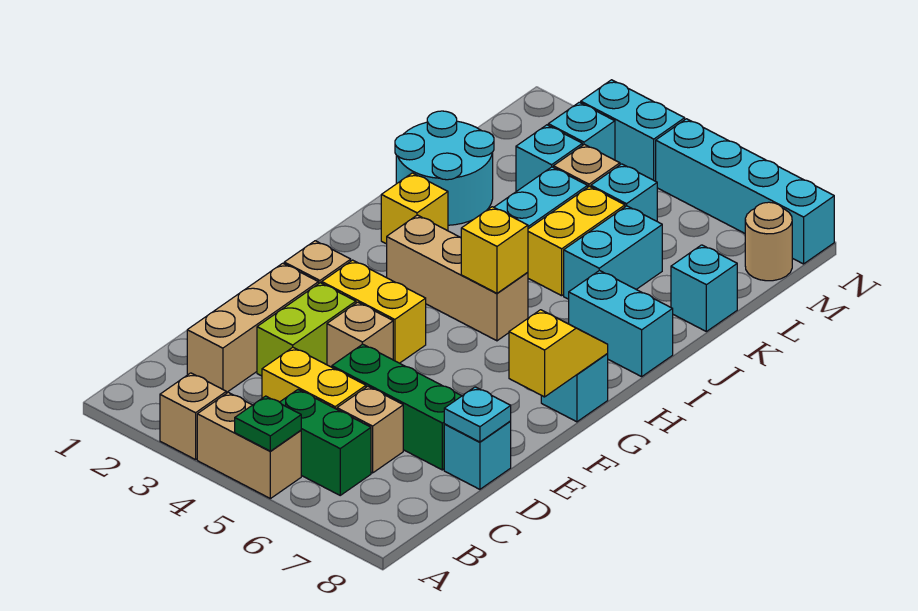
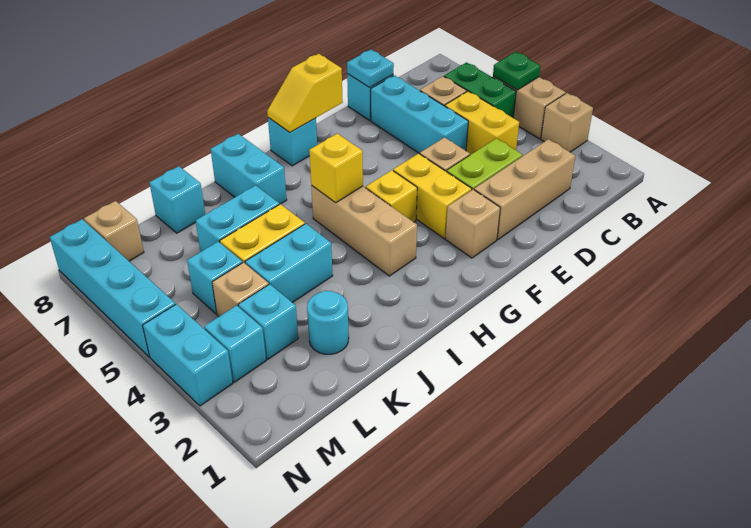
green brick D5:D7 level 1 -> cyan brick D5:D7 level 1
yellow brick I2 level 1 -> yellow brick G4 level 1
cyan round brick J1:K2 level 1 -> cyan round brick K2 level 1
tan round brick M8 level 1 -> tan brick M8 level 1

